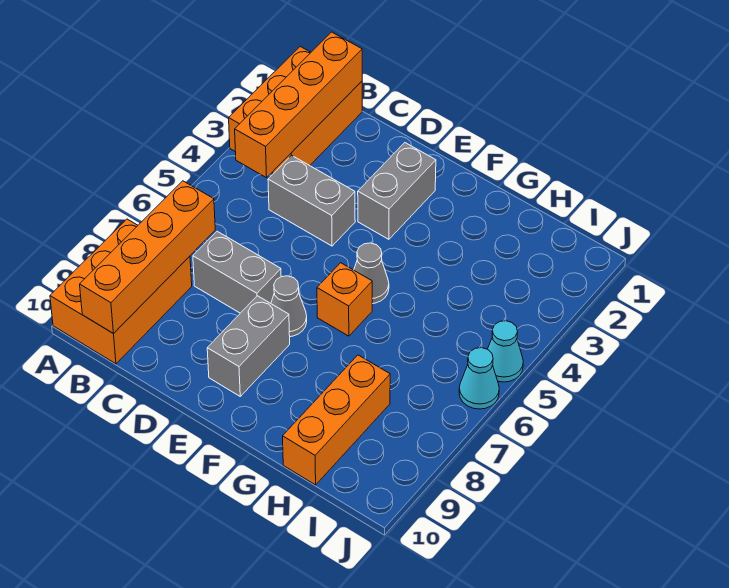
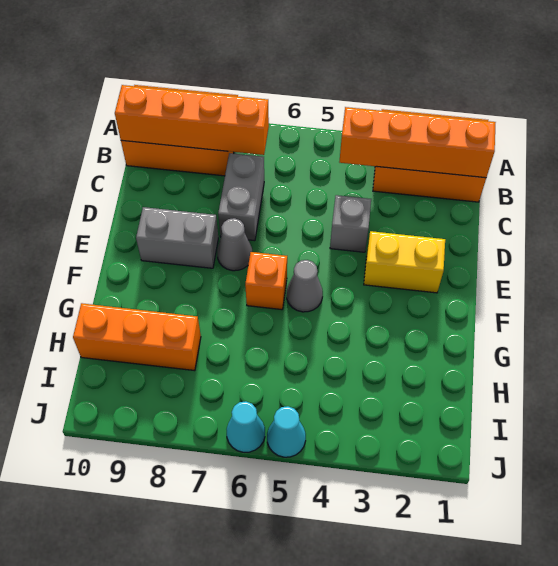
grey brick C4:D4 level 1 -> grey brick D4 level 1
grey brick E2:E3 level 1 -> yellow brick E2:E3 level 1

